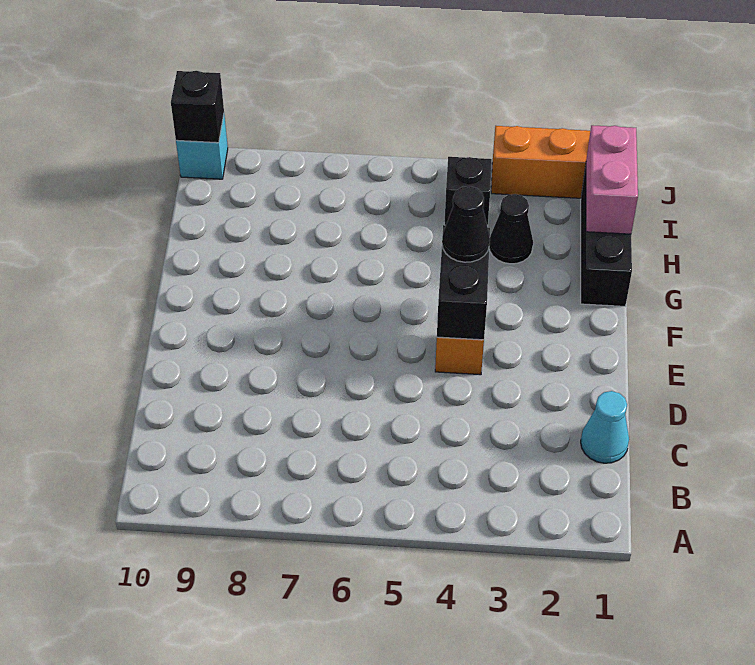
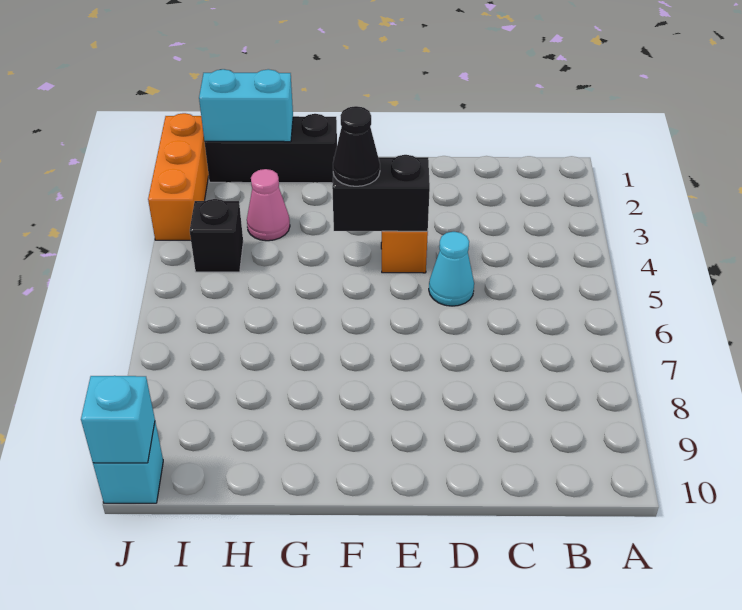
cyan cone C1 level 1 -> cyan cone D5 level 1
pink brick H1:I1 level 2 -> cyan brick H1:I1 level 2
black cone H3 level 1 -> pink cone H3 level 1
black brick J10 level 2 -> cyan brick J10 level 2

